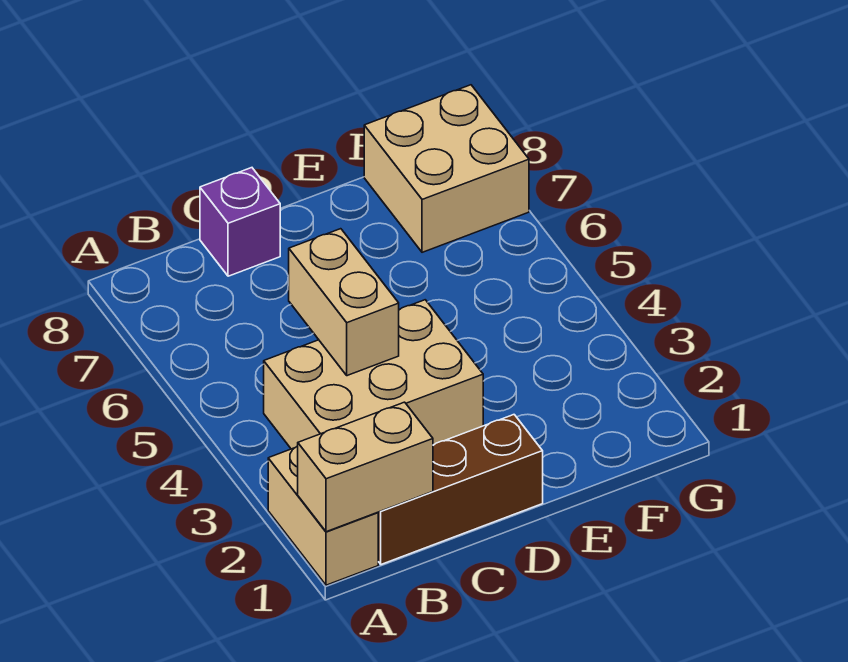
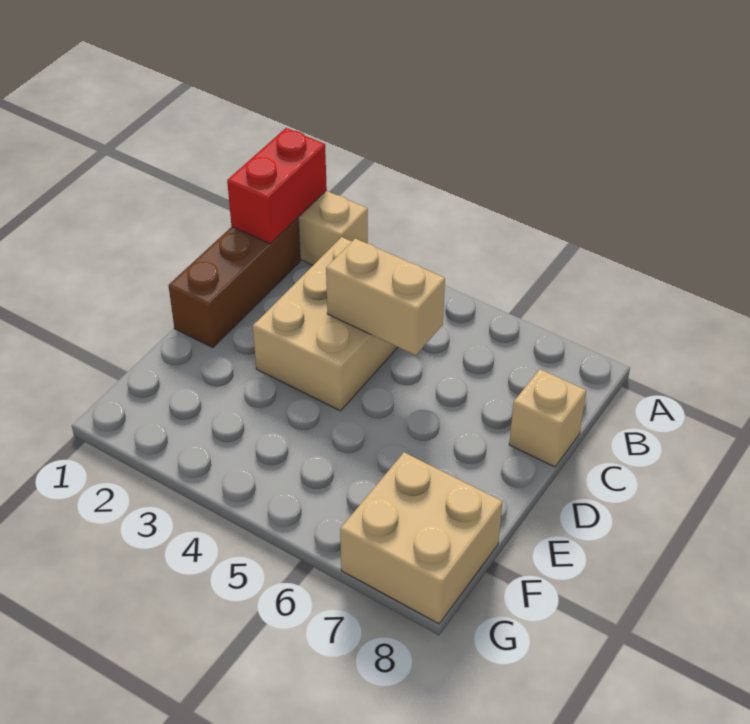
tan brick A1:B1 level 2 -> red brick A1:B1 level 2
purple brick C8 level 1 -> tan brick C8 level 1

